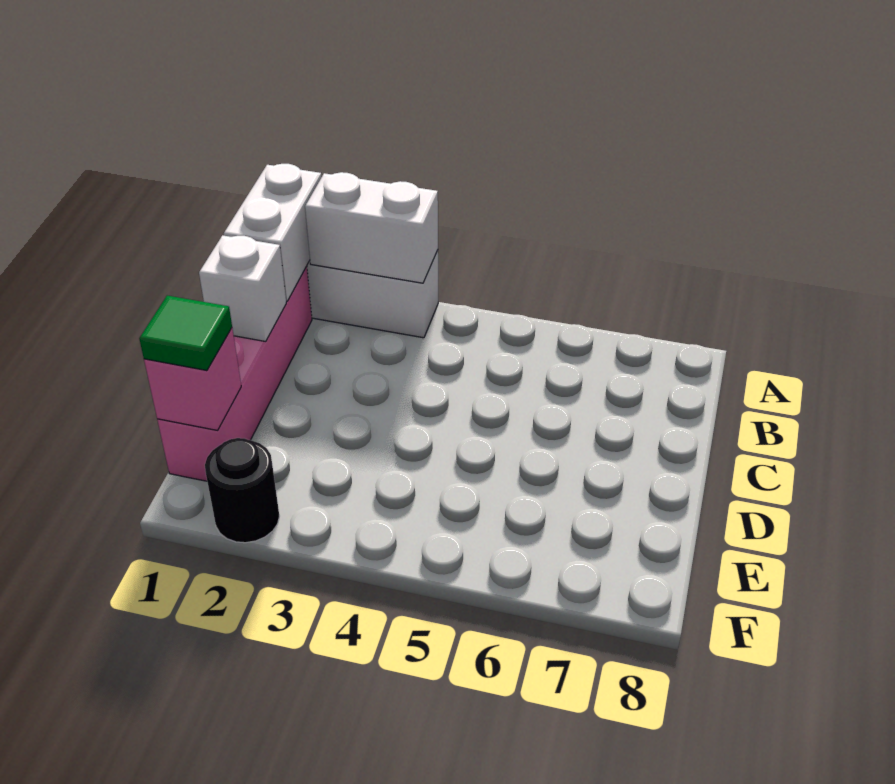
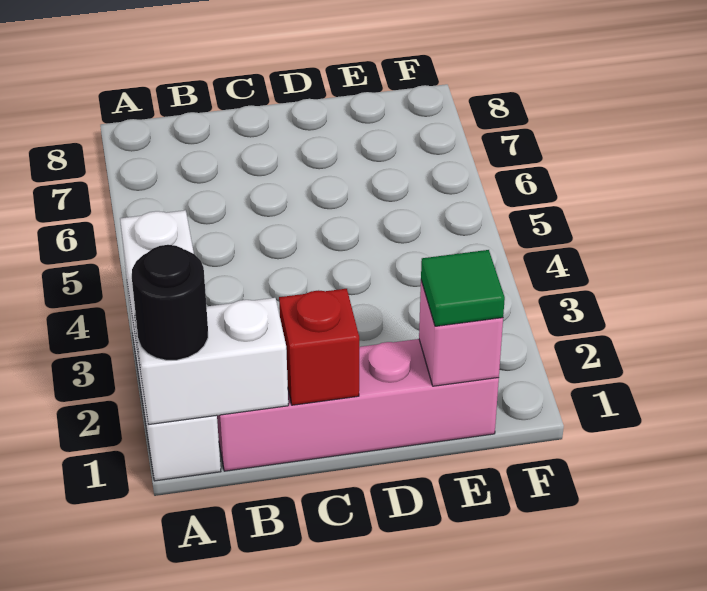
white brick C1 level 2 -> red brick C1 level 2
black round brick F2 level 1 -> black round brick A1 level 3

